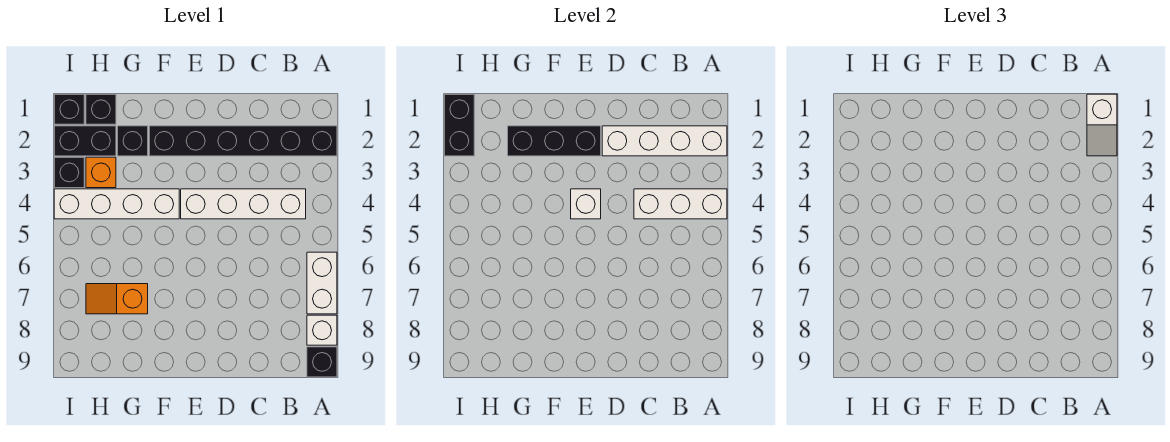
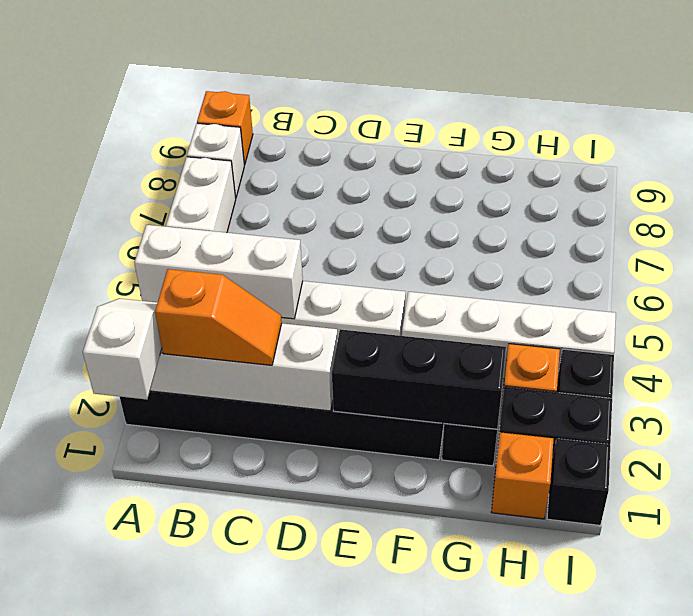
black brick A9 level 1 -> orange brick A9 level 1
white brick E4 level 2 -> none
orange slope G7:H7 level 1 top G -> orange slope B2:C2 level 3 top B
black brick H1 level 1 -> orange brick H1 level 1
black brick I1:I2 level 2 -> none

